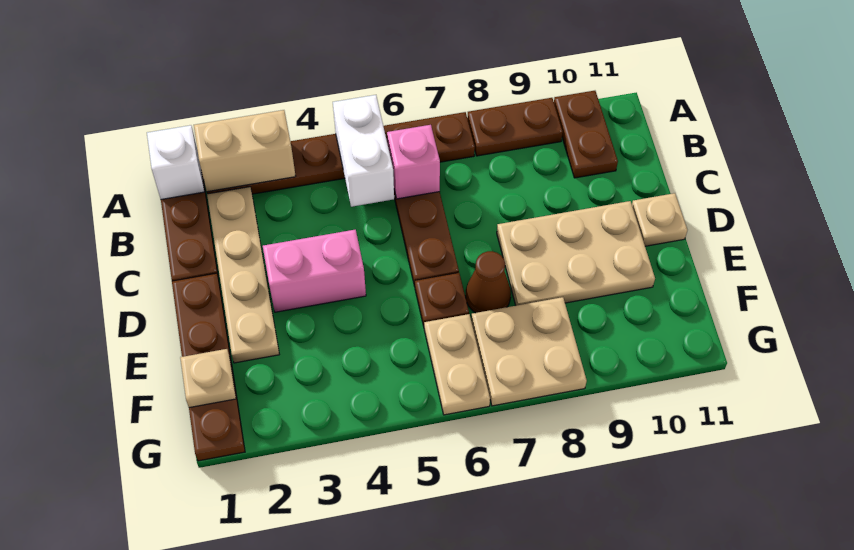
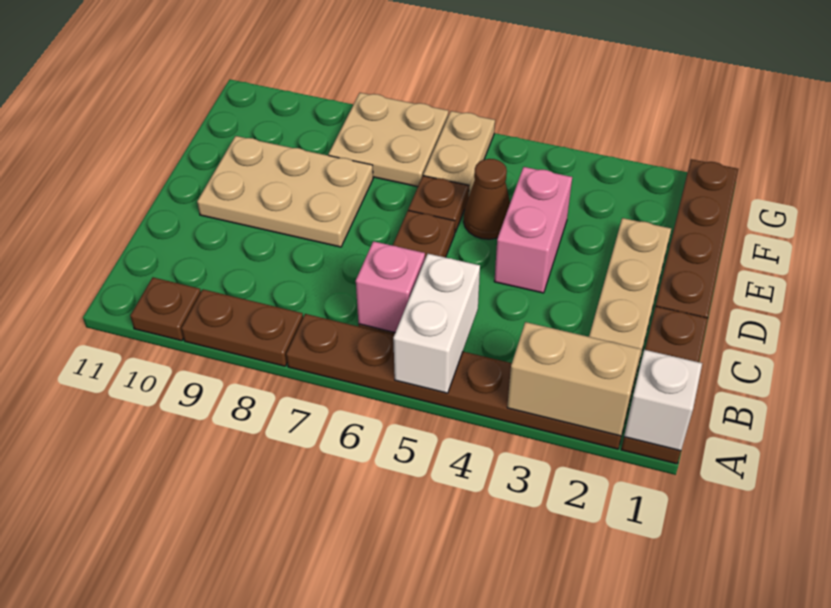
brown plate A10:B10 level 1 -> brown plate A10 level 1
pink brick D3:D4 level 1 -> pink brick D4:E4 level 1
tan plate D11 level 1 -> none
brown cone E7 level 1 -> brown cone E5 level 1
tan plate F1 level 2 -> none

